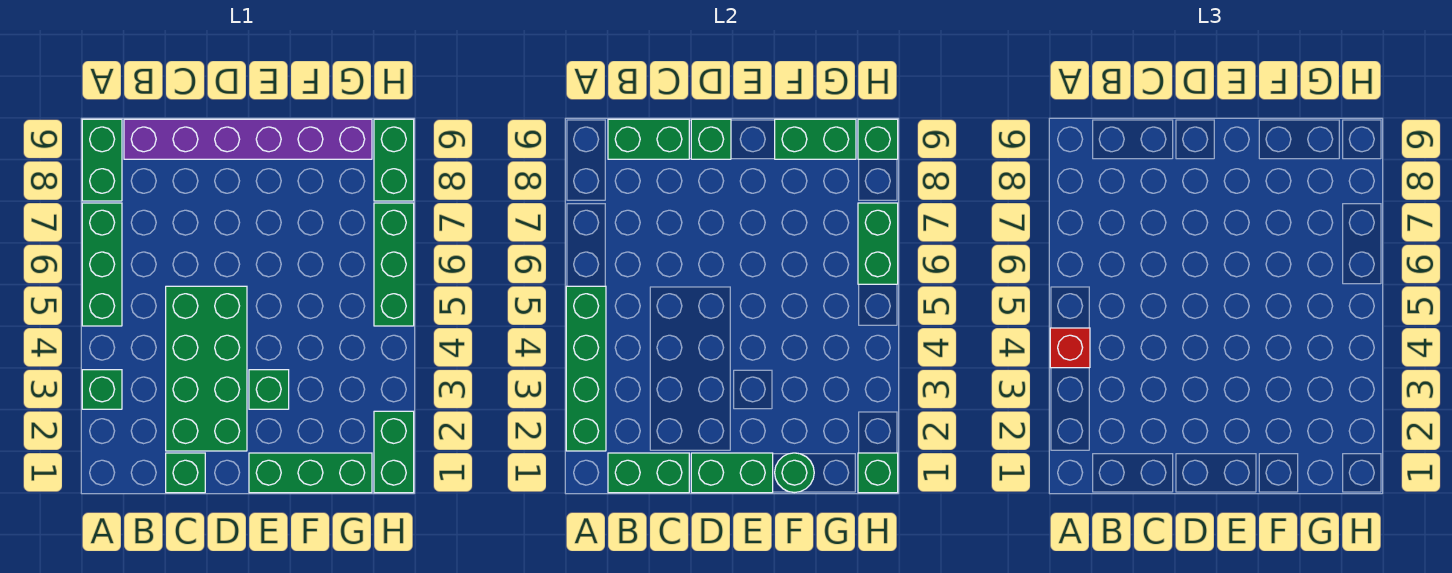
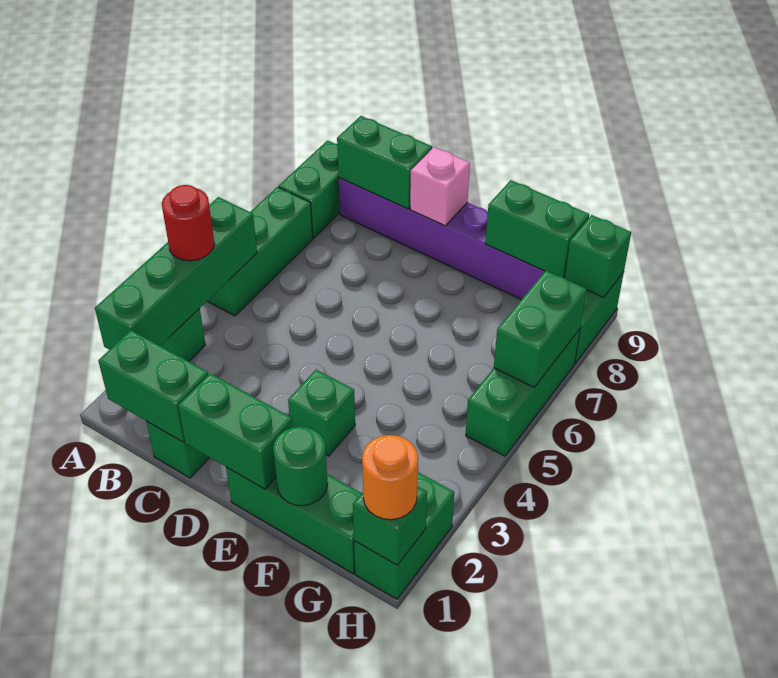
red brick A4 level 3 -> red round brick A4 level 3
green brick C2:D5 level 1 -> none
green brick D9 level 2 -> pink brick D9 level 2
none -> orange round brick H1 level 3

